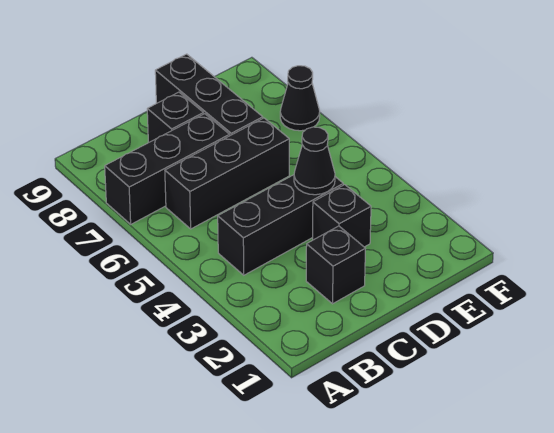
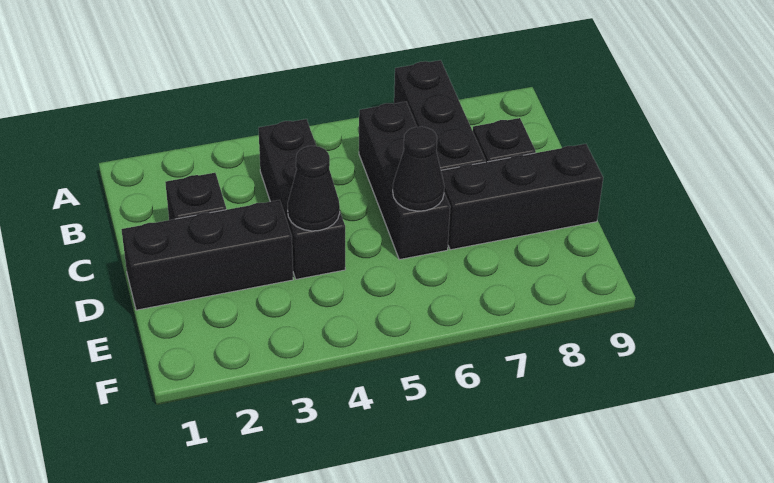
black brick D3 level 1 -> black brick D1:D3 level 1
black cone F7 level 1 -> black cone D6 level 2

